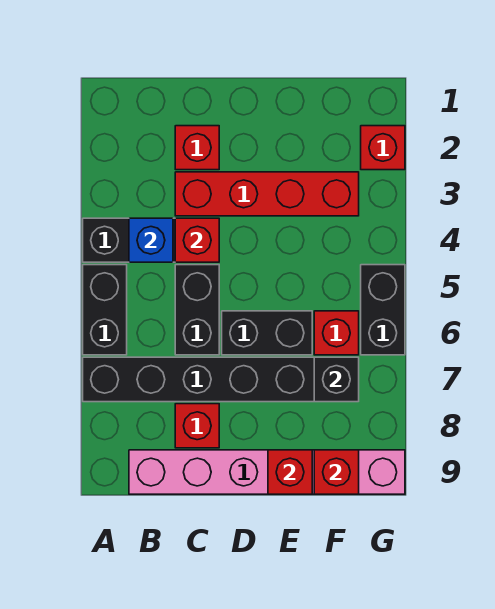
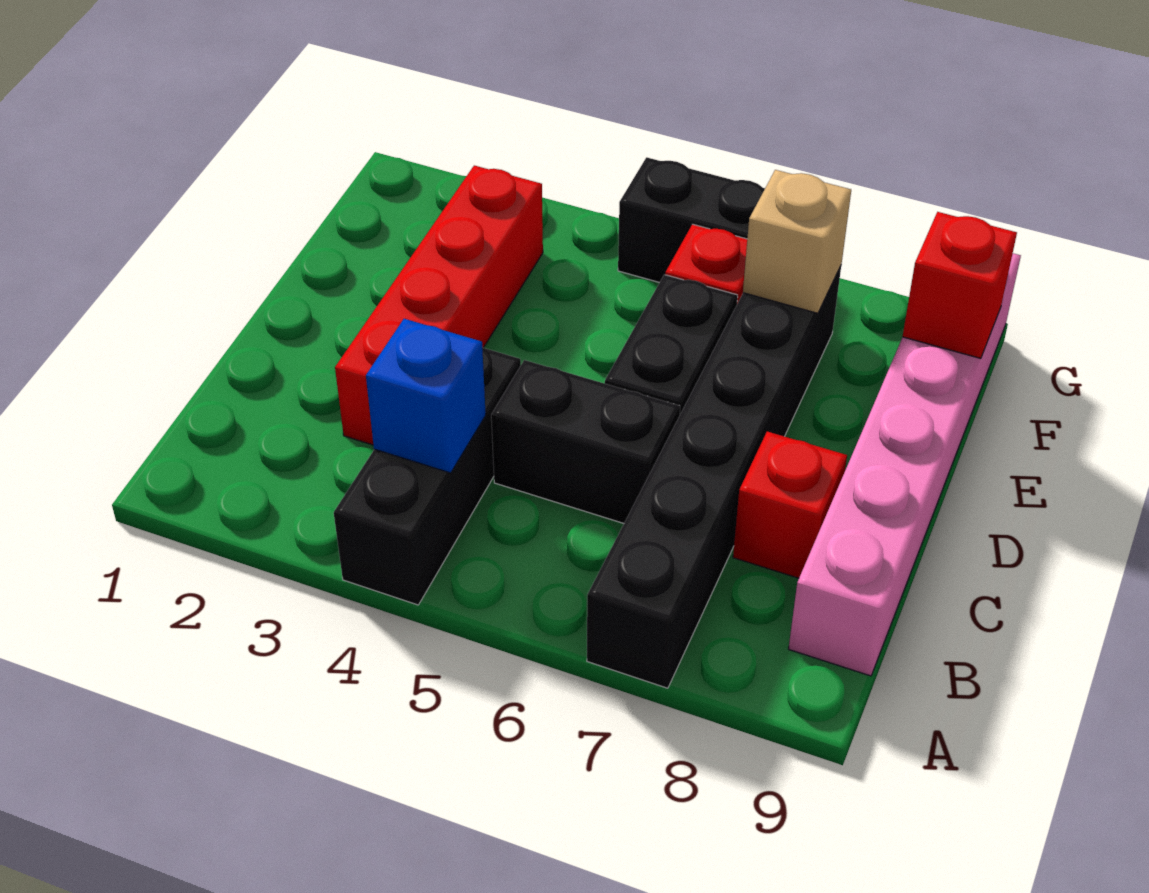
black brick A5:A6 level 1 -> none
red brick C2 level 1 -> none
red brick C4 level 2 -> none
red brick E9 level 2 -> none
black brick F7 level 2 -> tan brick F7 level 2
red brick G2 level 1 -> none

